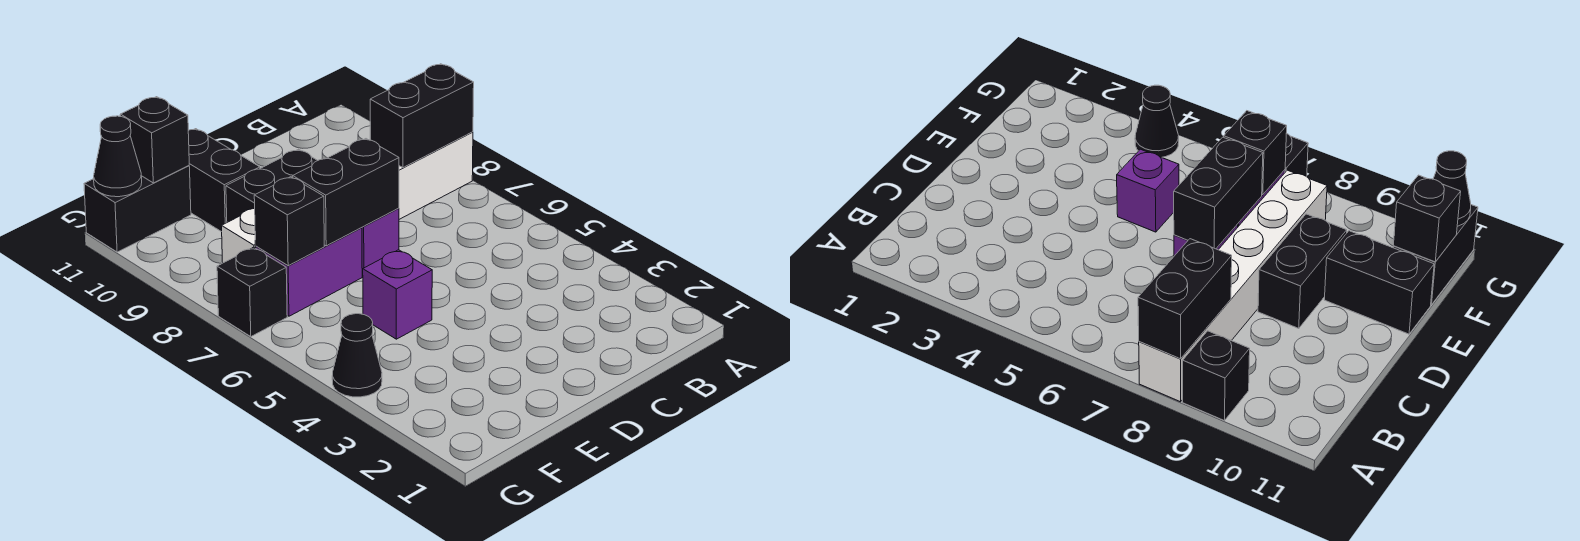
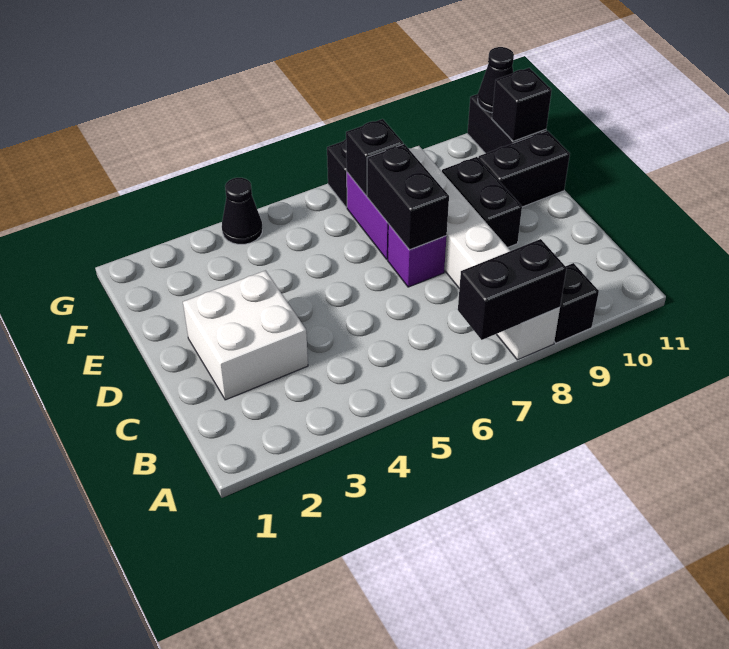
black brick A8:B8 level 2 -> black brick A7:A8 level 2
none -> white brick C2:D3 level 1
purple brick E5 level 1 -> none

